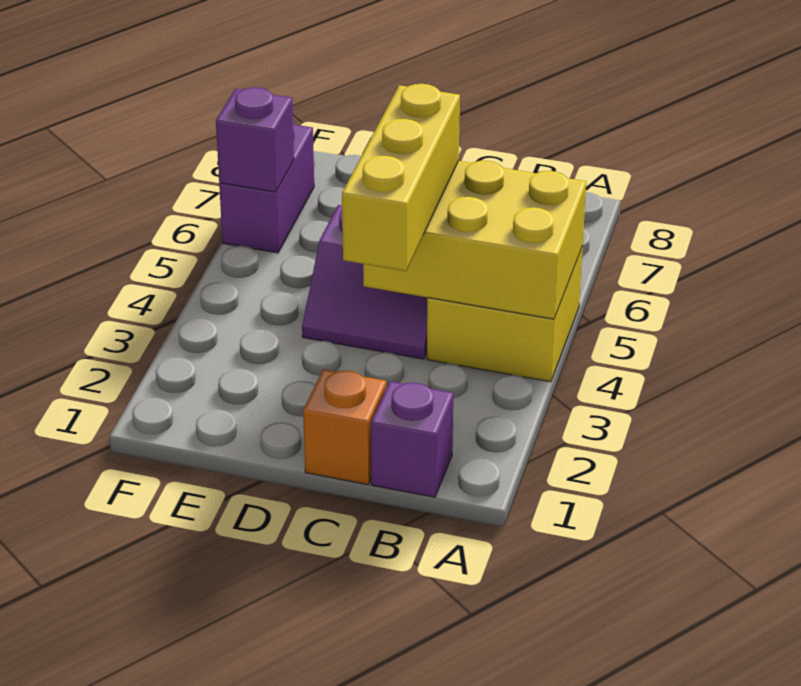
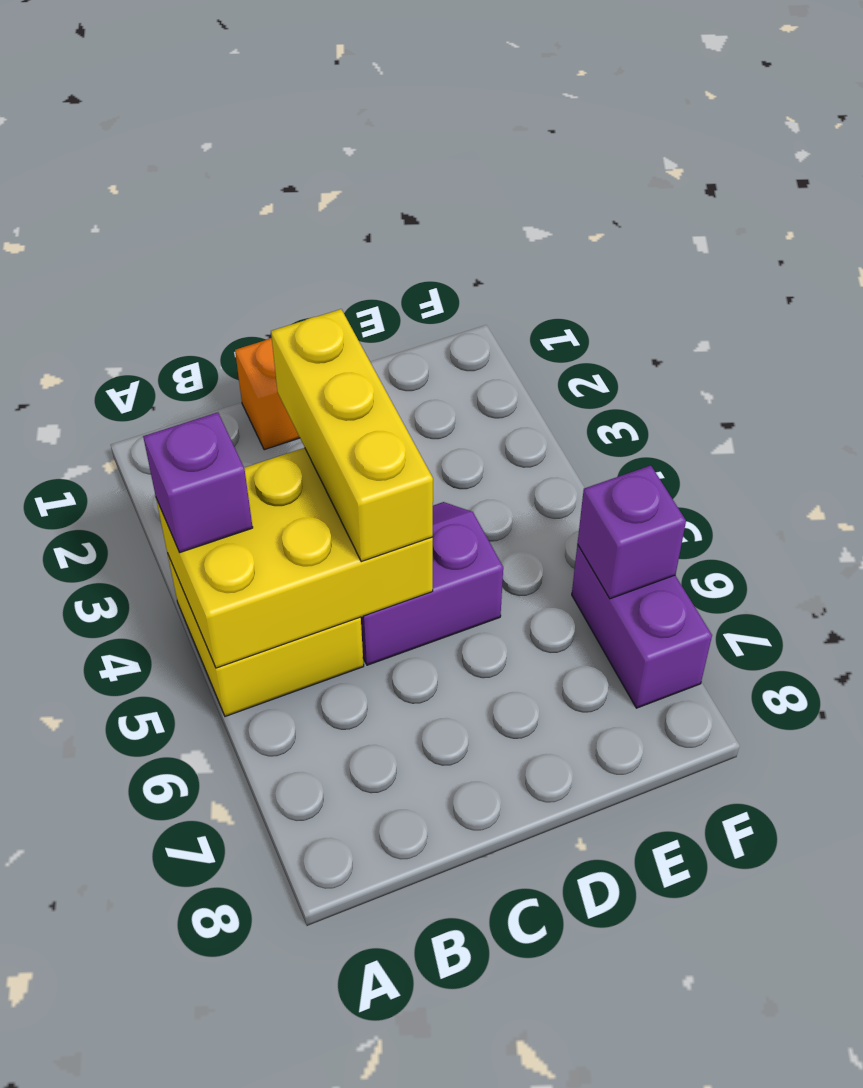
purple brick B1 level 1 -> purple brick A4 level 3

